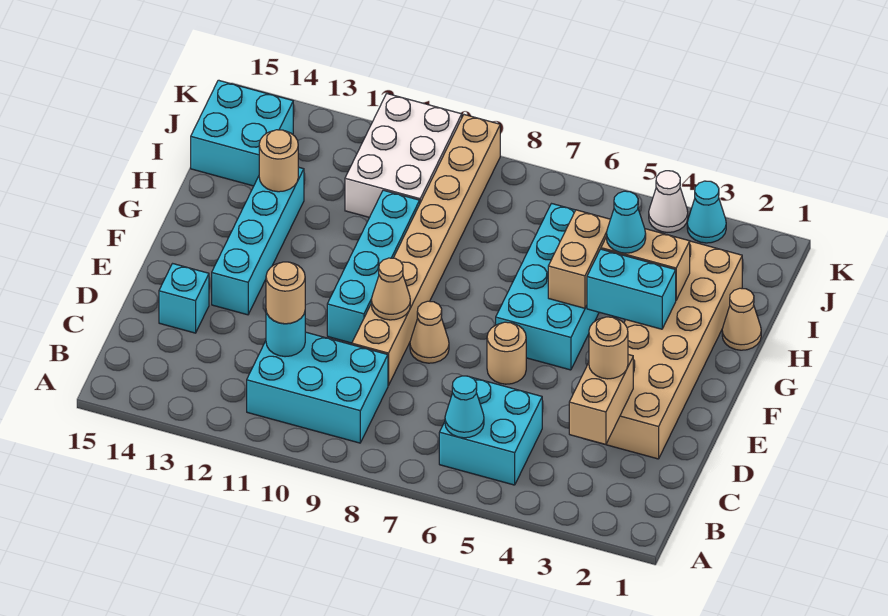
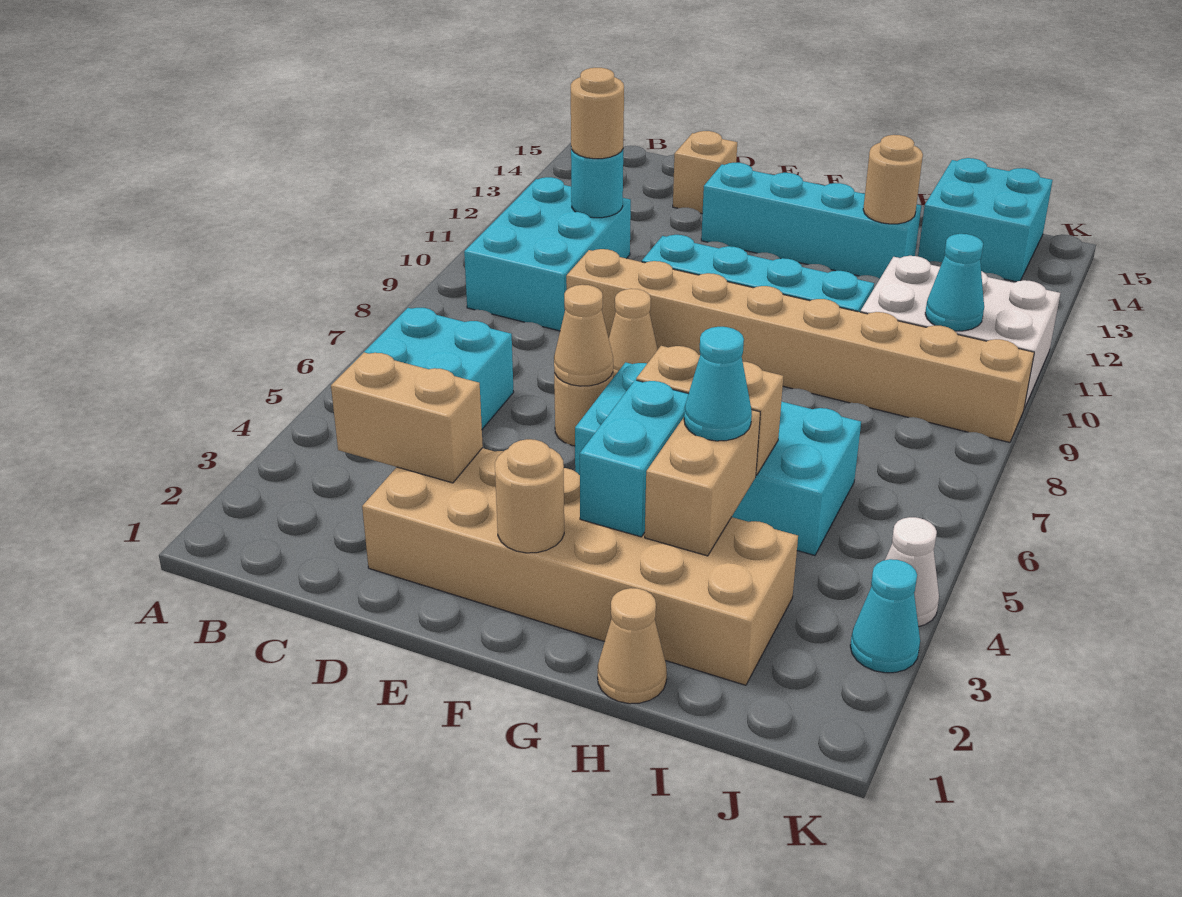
cyan cone B6 level 2 -> cyan cone J10 level 2
tan round brick D3 level 3 -> tan round brick F2 level 2
cyan brick D14 level 1 -> tan brick D14 level 1
tan cone E9 level 2 -> tan cone E6 level 2

